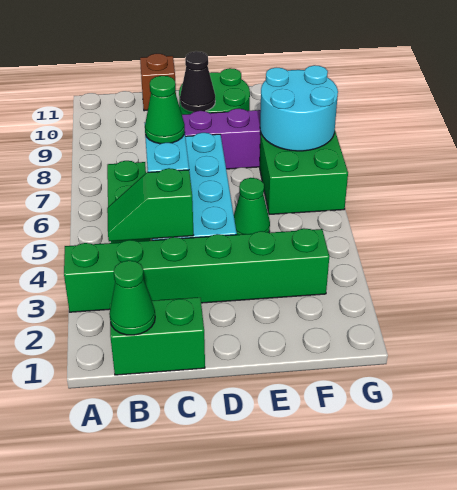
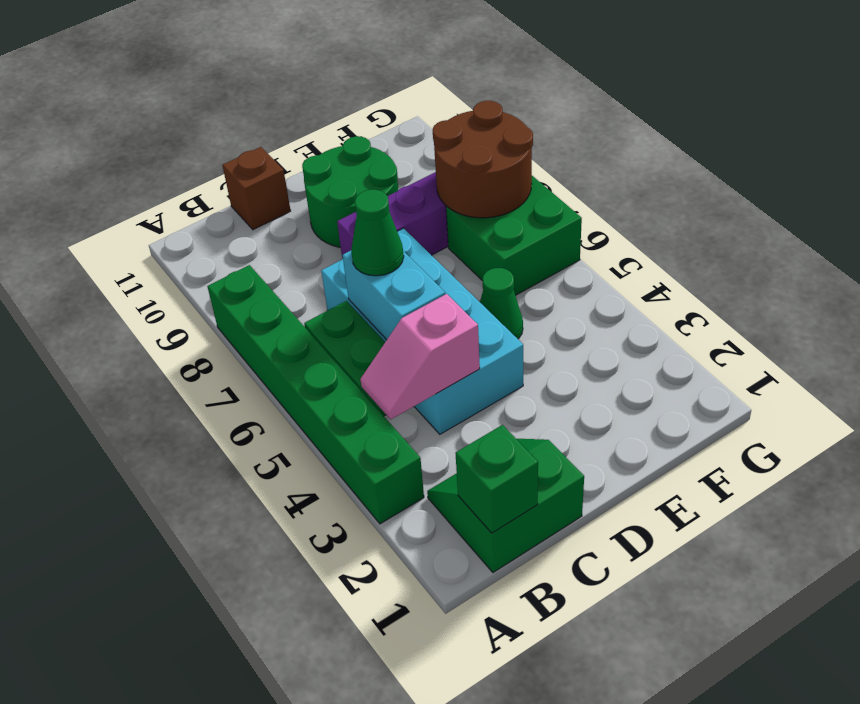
green brick A3:F3 level 1 -> green brick A3:A8 level 1
green cone B1 level 2 -> green brick B1 level 2
green slope B4:C4 level 2 top C -> pink slope B4:C4 level 2 top C
black cone D9 level 2 -> none
cyan round brick F7:G8 level 2 -> brown round brick F7:G8 level 2

